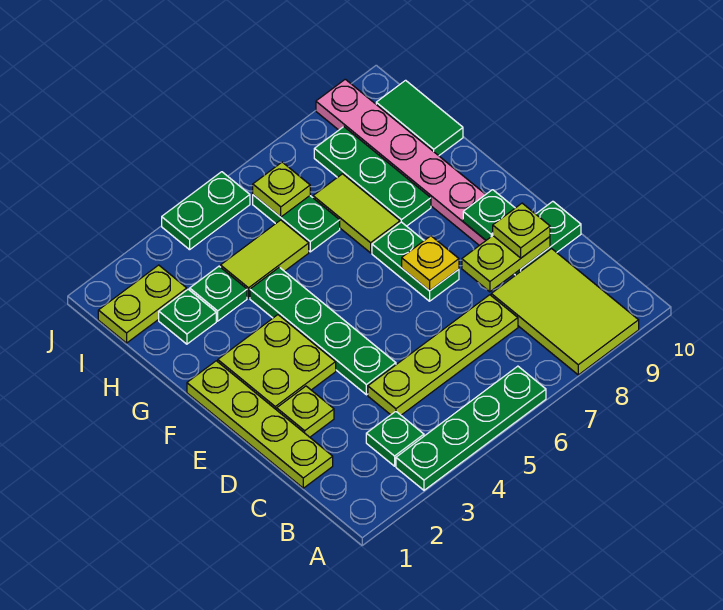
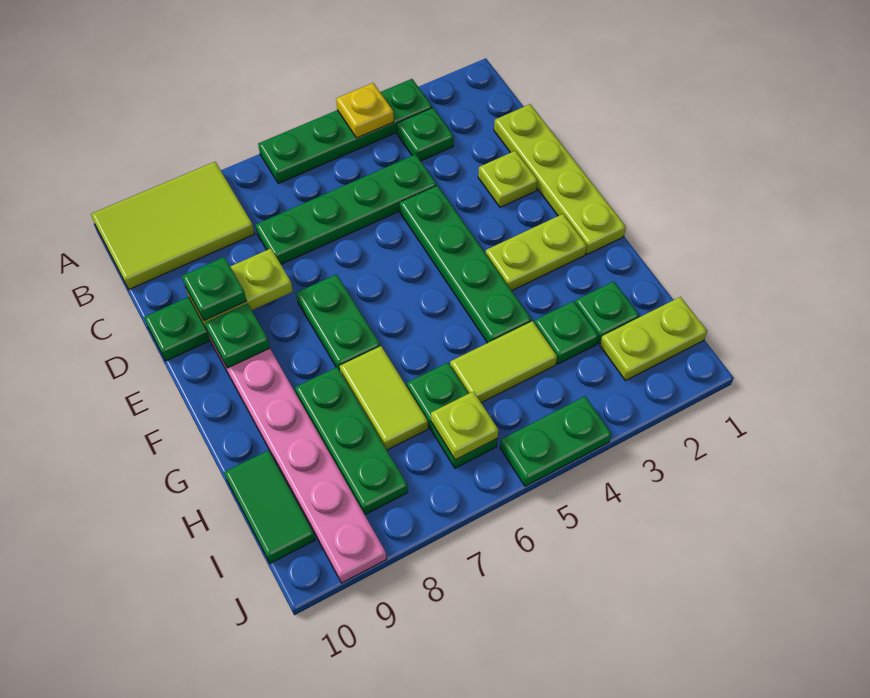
lime tile A8:C9 level 1 -> lime tile A8:B10 level 1
lime plate C4:C7 level 1 -> green plate C4:C7 level 1
lime plate D9 level 3 -> green plate D9 level 3
lime plate E2:F3 level 1 -> lime plate F2:F3 level 1
yellow plate E7 level 2 -> yellow plate A4 level 2

